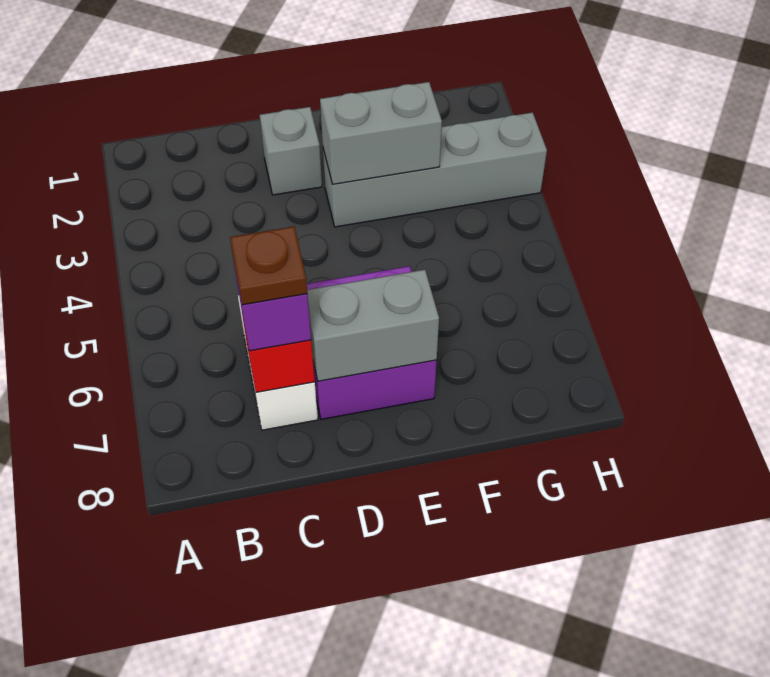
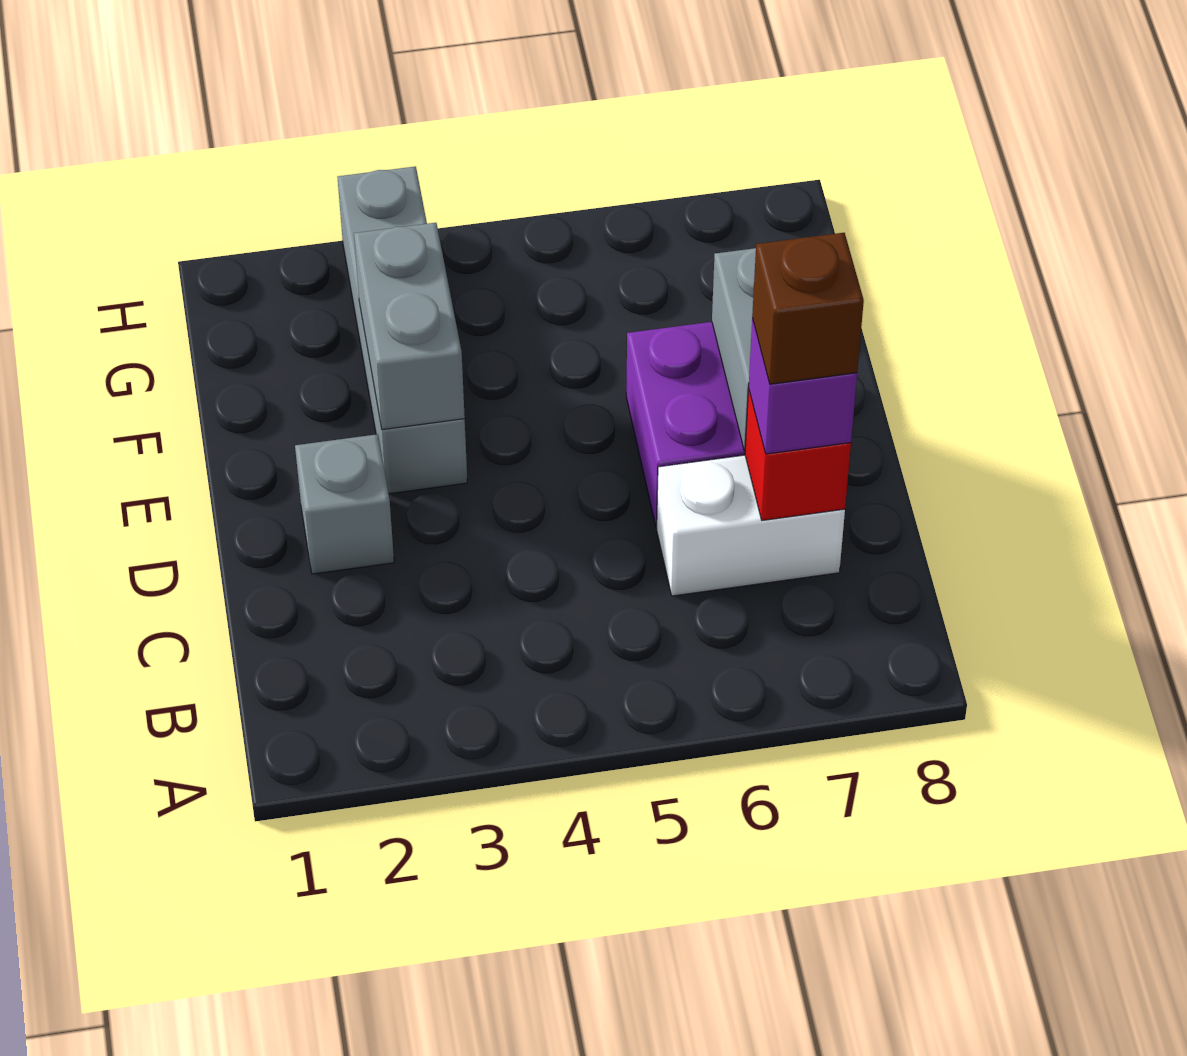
brown plate C7 level 4 -> brown brick C7 level 4

